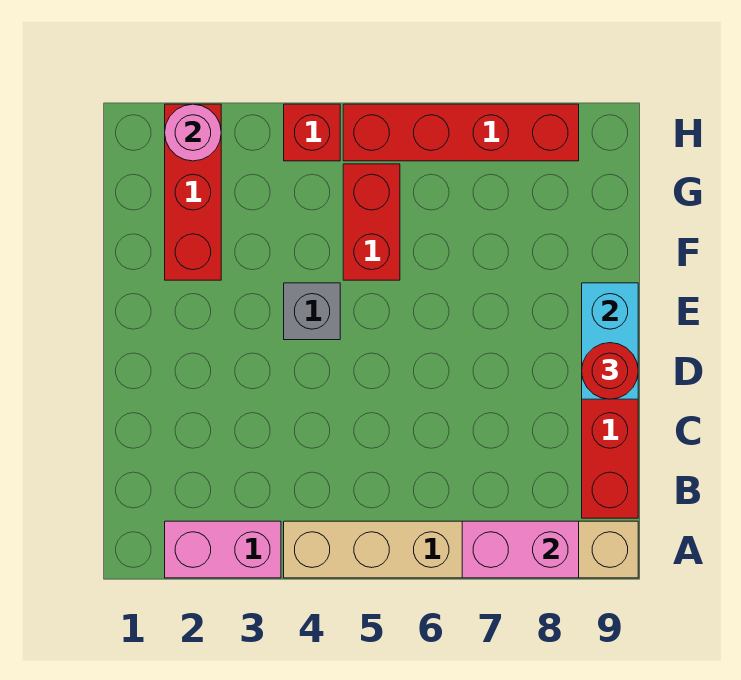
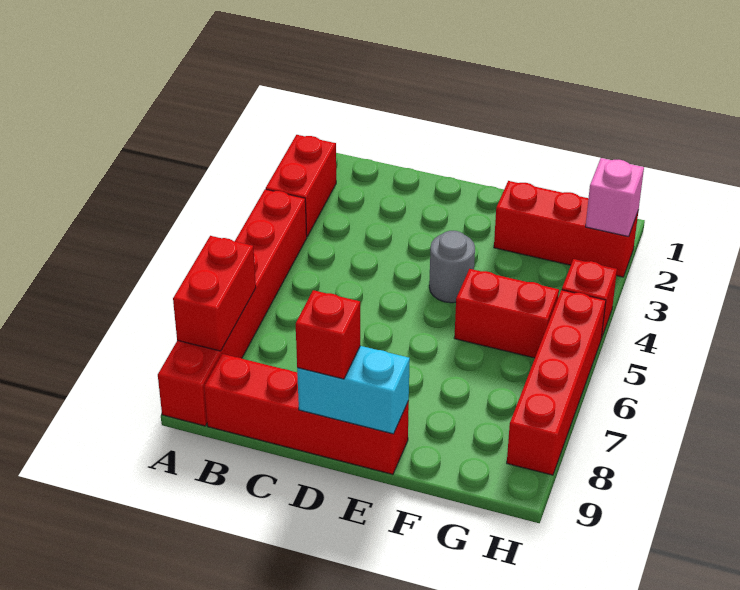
pink brick A2:A3 level 1 -> red brick A2:A3 level 1
tan brick A4:A9 level 1 -> red brick A4:A9 level 1
pink brick A7:A8 level 2 -> red brick A7:A8 level 2
red round brick D9 level 3 -> red brick D9 level 3
grey brick E4 level 1 -> grey round brick E4 level 1
pink round brick H2 level 2 -> pink brick H2 level 2

